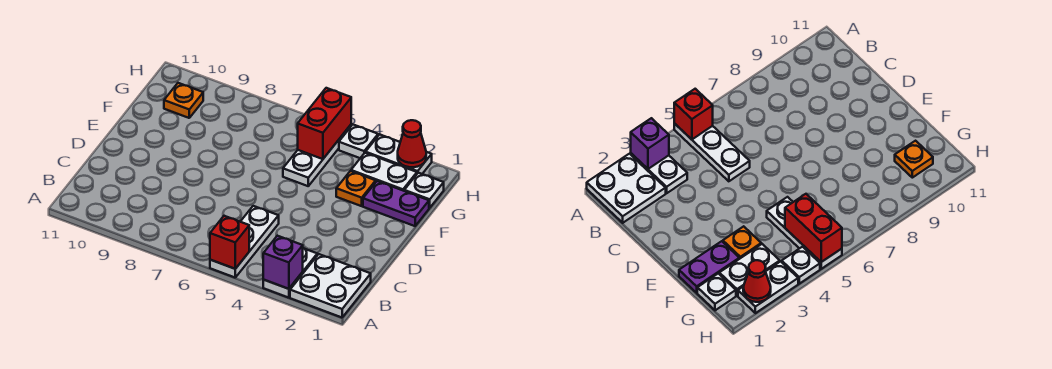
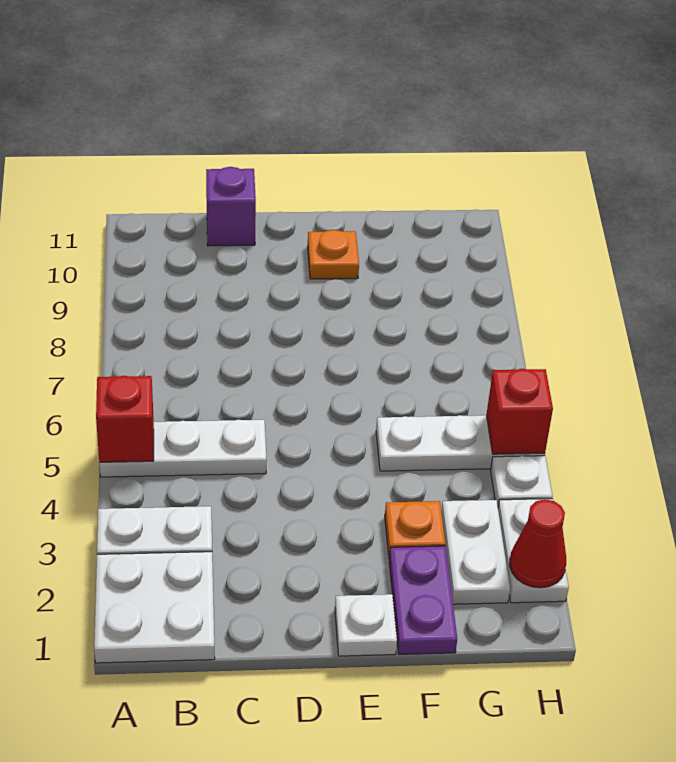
purple brick A3 level 2 -> purple brick C11 level 1
white plate G1 level 1 -> white plate E1 level 1
red brick G5:H5 level 2 -> red brick H5 level 2
orange plate G10 level 1 -> orange plate E10 level 1

